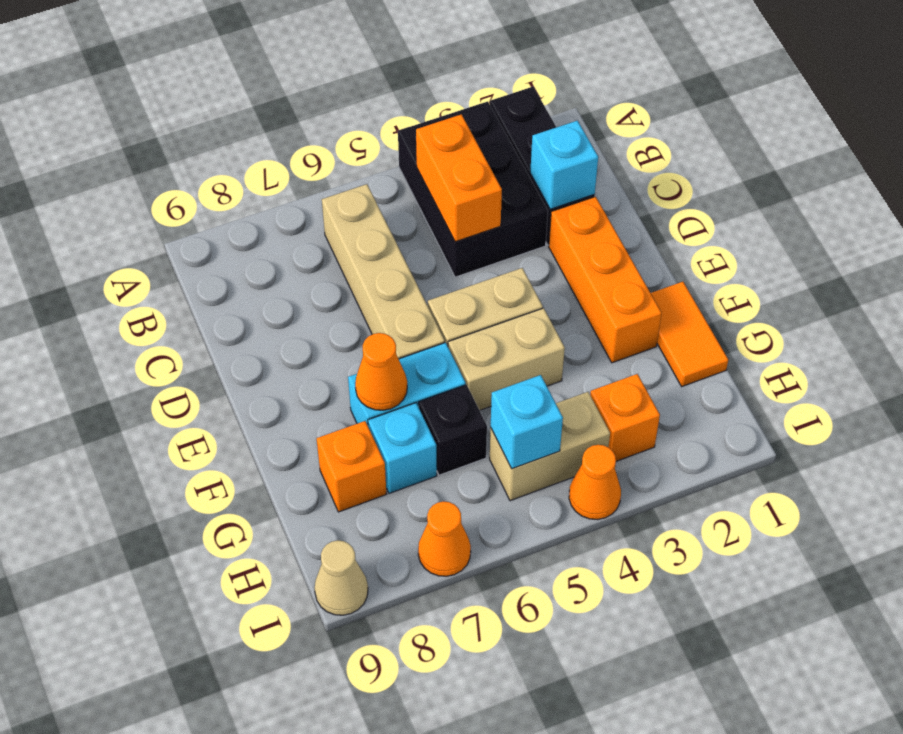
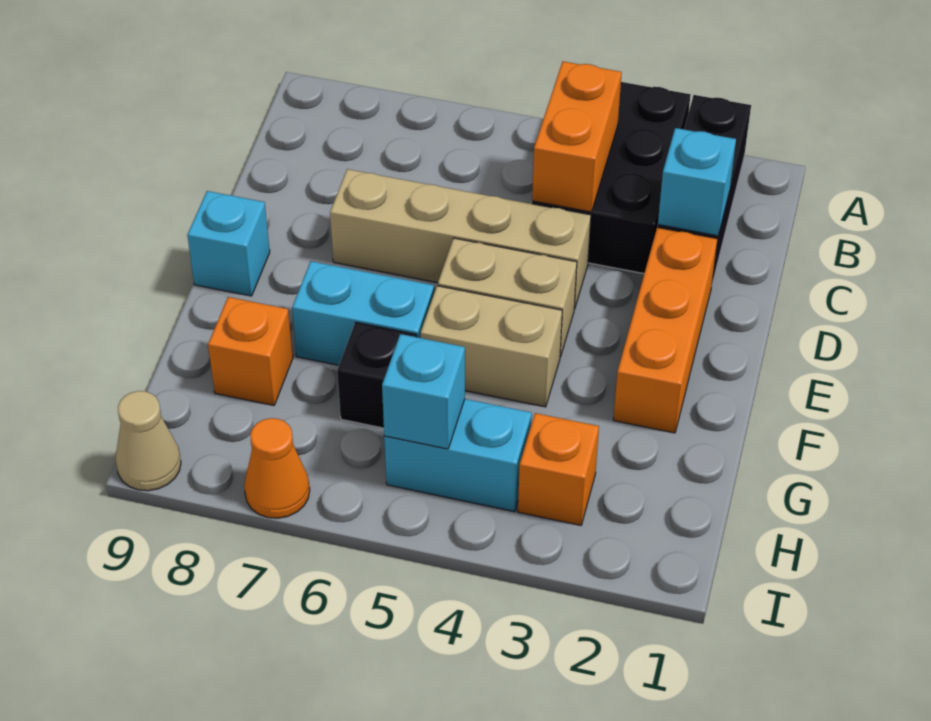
tan brick B6:E6 level 1 -> tan brick D4:D7 level 1
orange tile F1:G1 level 1 -> none
orange cone F7 level 2 -> none
cyan brick G7 level 1 -> cyan brick E9 level 1
tan brick H4:H5 level 1 -> cyan brick H4:H5 level 1
orange cone I4 level 1 -> none

